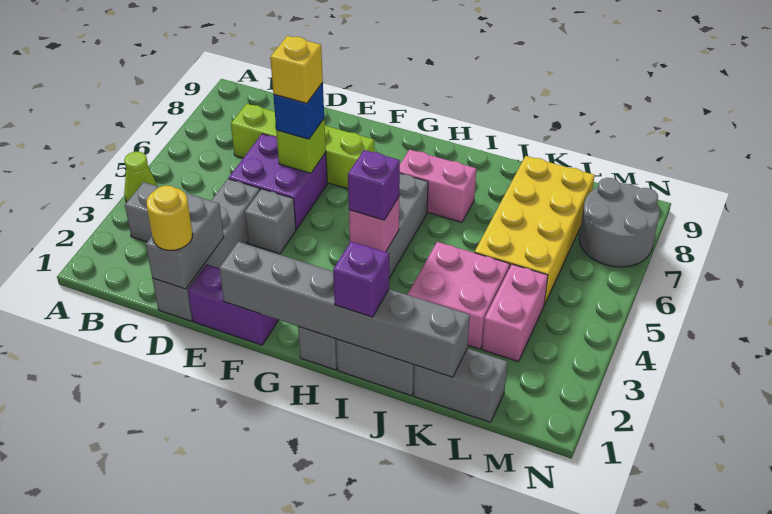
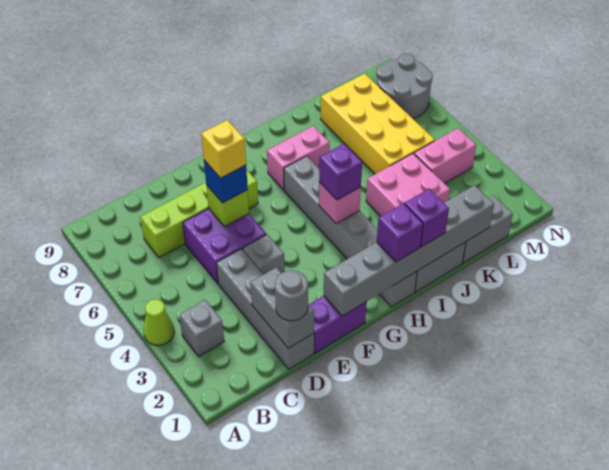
yellow round brick D1 level 3 -> grey round brick D1 level 3
none -> purple brick H1 level 3
pink brick L3:L4 level 1 -> pink brick L4:M4 level 1

